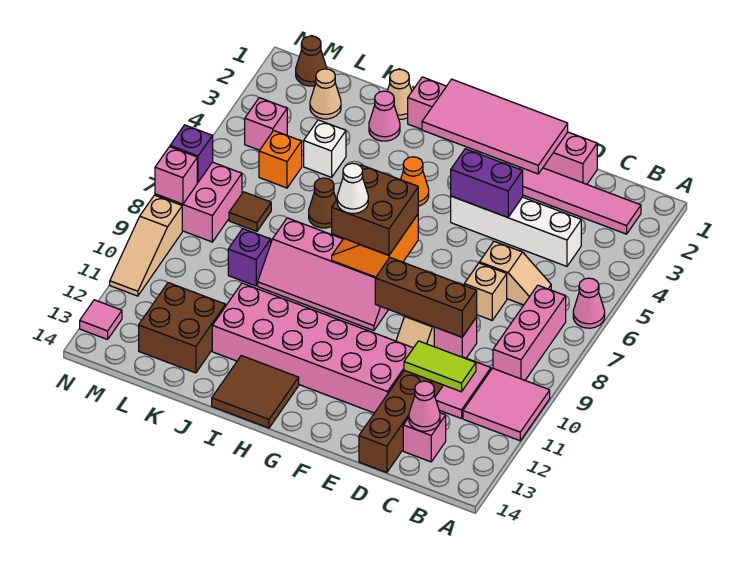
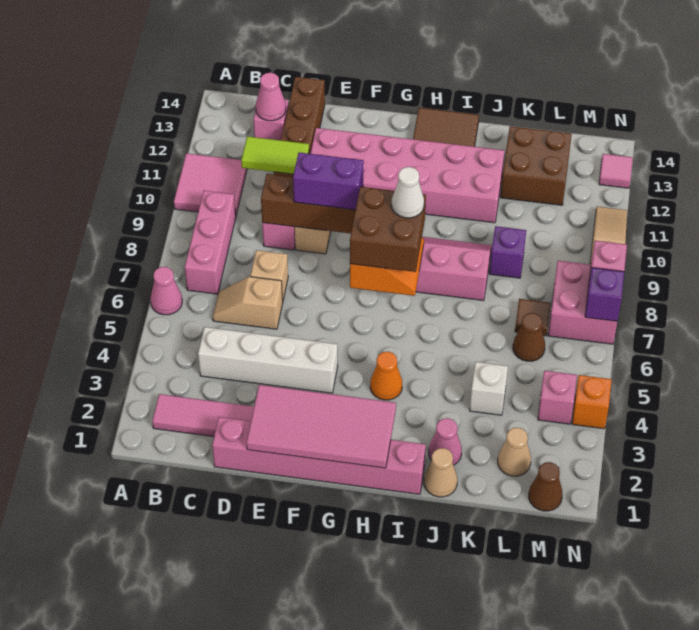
pink tile C10:C11 level 1 -> none
purple brick E4:F4 level 2 -> purple brick E9:F9 level 3
brown cone J6 level 1 -> brown cone L6 level 1
orange brick L5 level 1 -> orange brick N4 level 1

